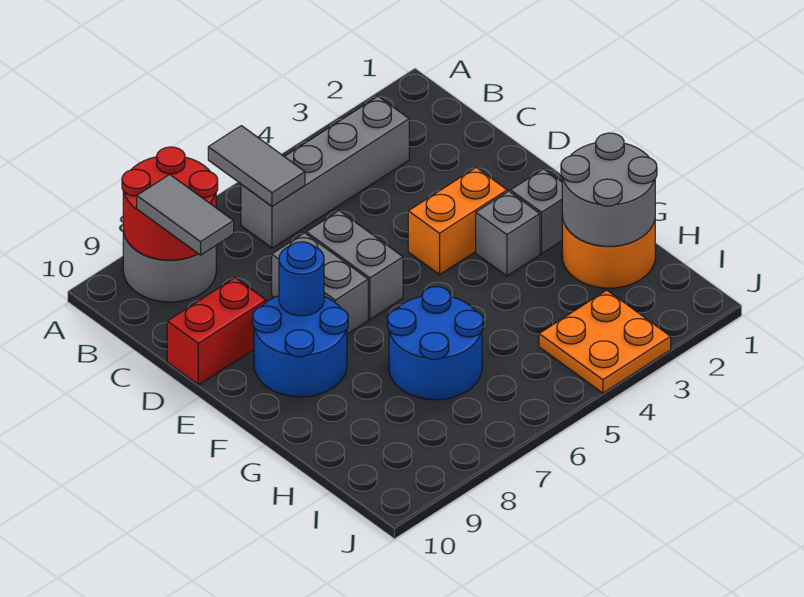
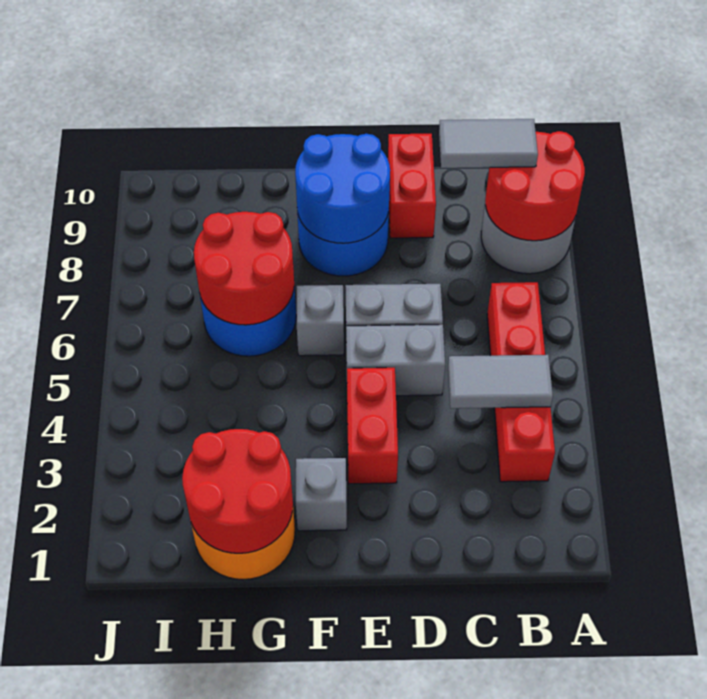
grey tile A6:B6 level 2 -> grey tile B4:C4 level 2
grey brick B3:B6 level 1 -> red brick B3:B6 level 1
grey brick D7:E7 level 1 -> grey brick D5:E5 level 1
orange brick E3:E4 level 1 -> red brick E3:E4 level 1
blue round brick E8 level 2 -> blue round brick E8:F9 level 2
grey brick F3 level 1 -> grey brick F6 level 1
grey round brick G1:H2 level 2 -> red round brick G1:H2 level 2
none -> red round brick G6:H7 level 2
orange plate I3:J4 level 1 -> none

